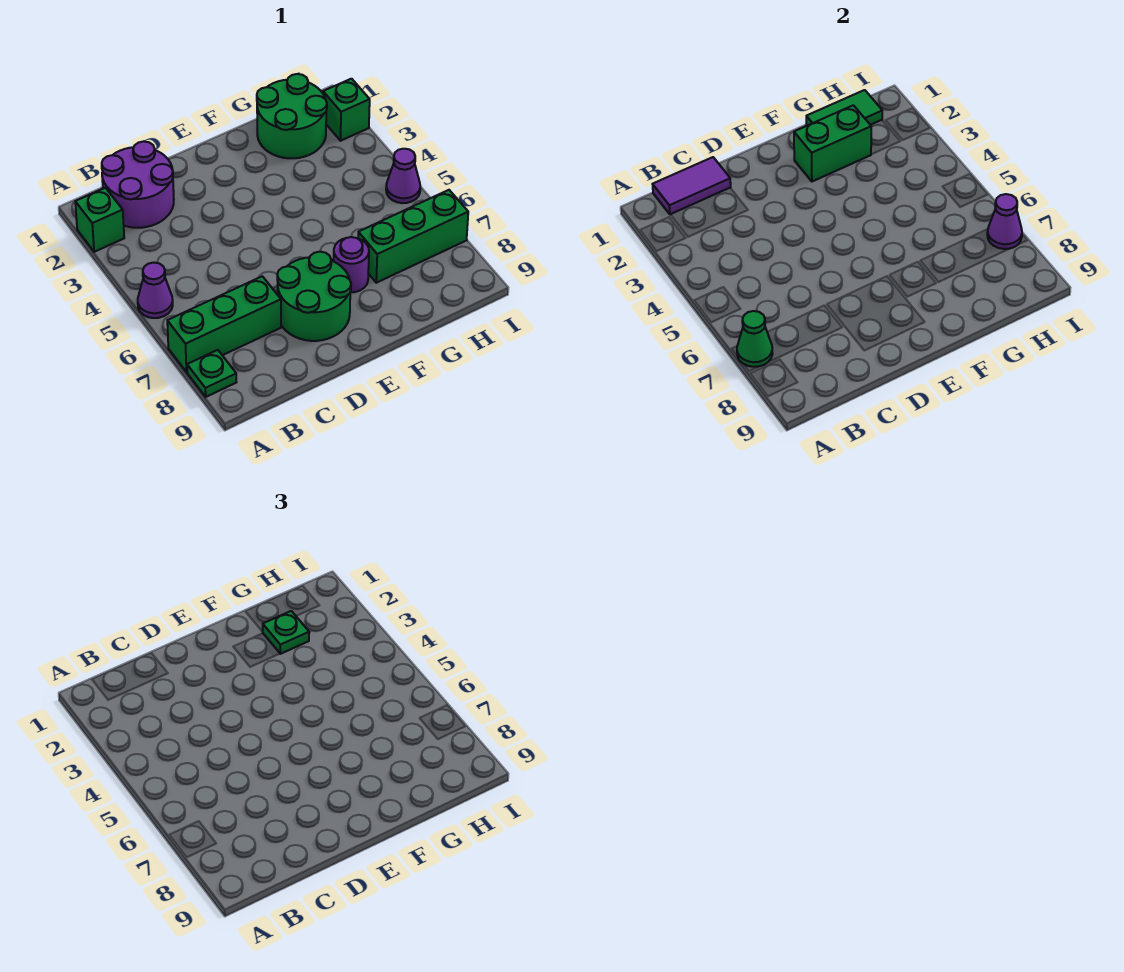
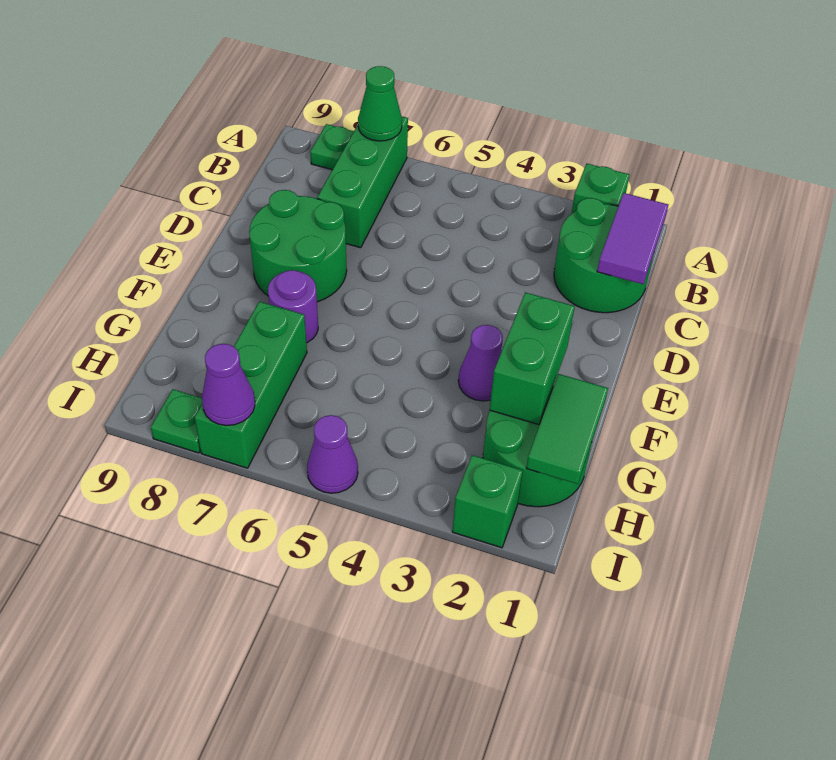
purple cone A5 level 1 -> purple cone F3 level 1
purple round brick B1:C2 level 1 -> green round brick B1:C2 level 1
green plate G2 level 3 -> green plate I8 level 1

